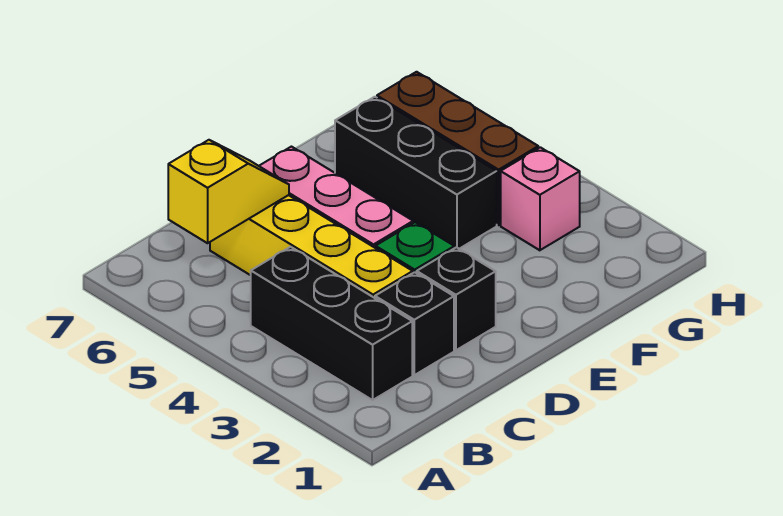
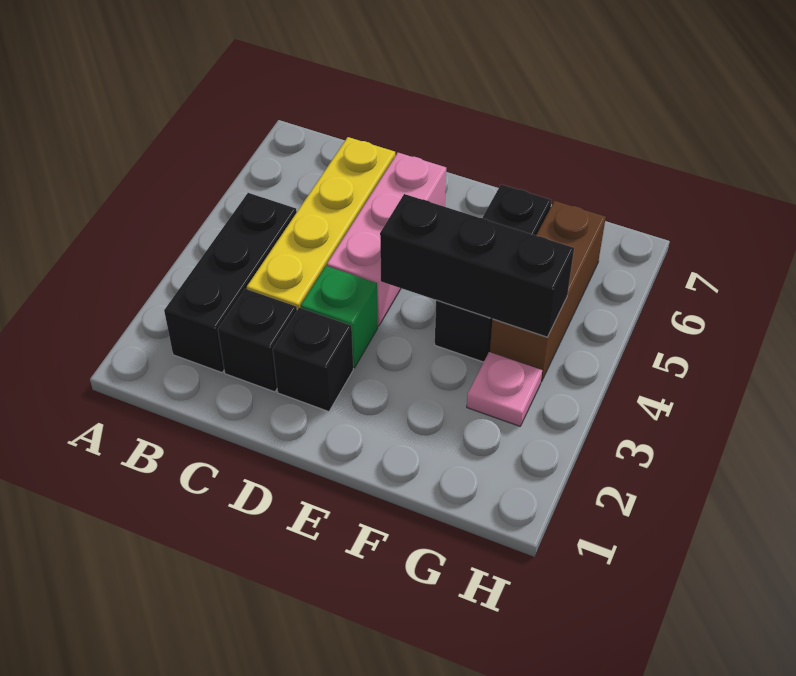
yellow slope B6:C6 level 2 top B -> none
none -> black brick E4:G4 level 2
pink brick G3 level 1 -> pink plate G3 level 1

